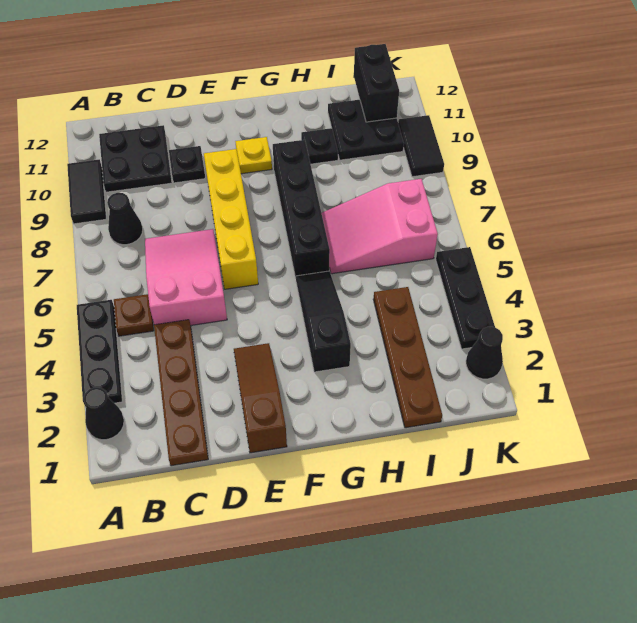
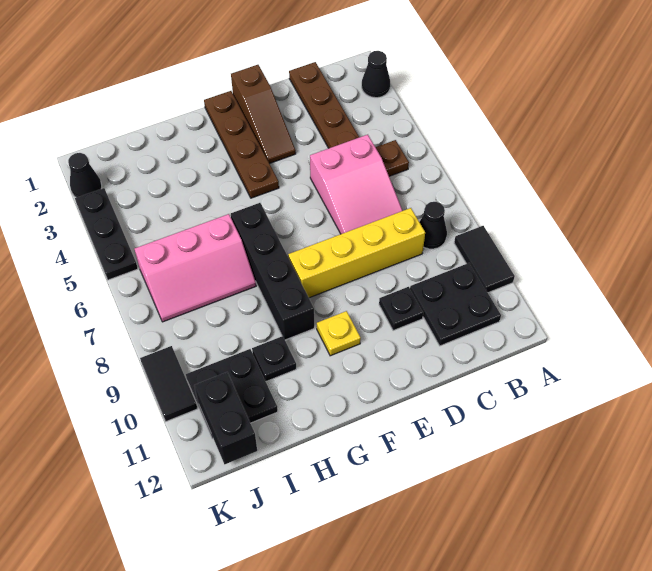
black plate A3:A5 level 1 -> none
yellow brick E6:E9 level 1 -> yellow brick C8:F8 level 1
black slope G3:G5 level 1 top 3 -> none
pink slope H6:J7 level 1 top J -> pink slope H6:J7 level 1 top 6
brown plate I1:I4 level 1 -> brown plate F1:F4 level 1

